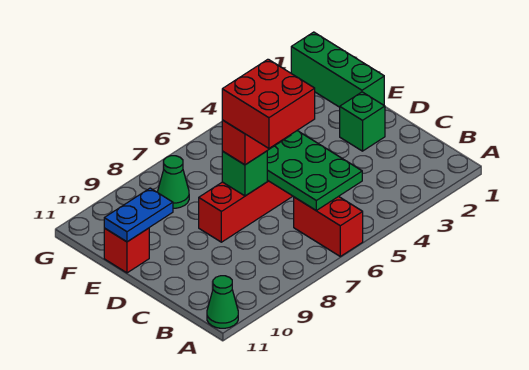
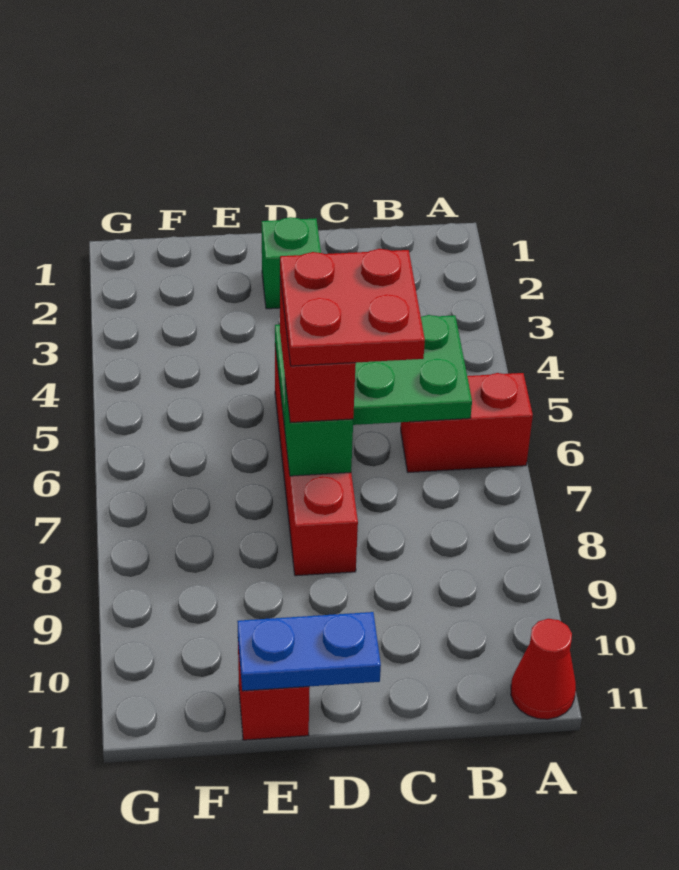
green cone A11 level 1 -> red cone A11 level 1
red brick C6:D7 level 4 -> red plate C6:D7 level 4
green brick E1:G1 level 1 -> none
blue plate E10:E11 level 2 -> blue plate D11:E11 level 2
green cone F8 level 1 -> none

